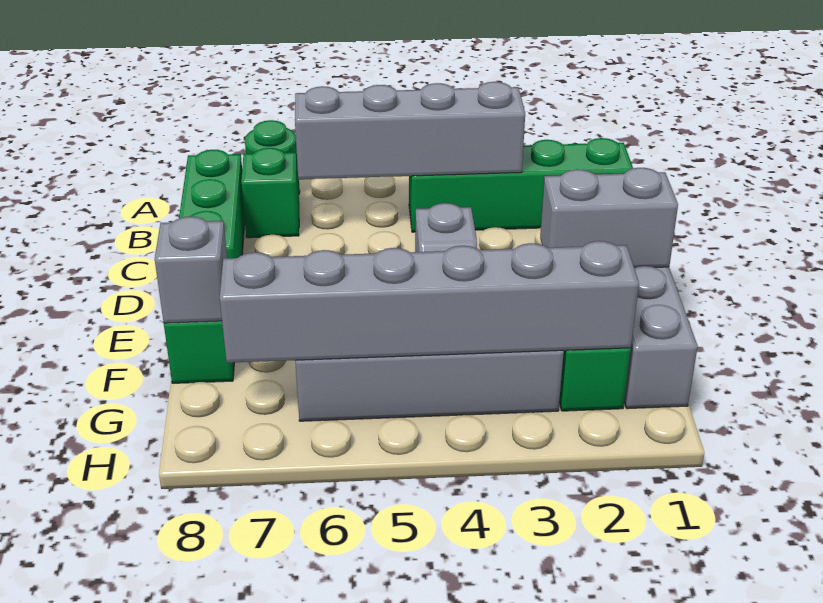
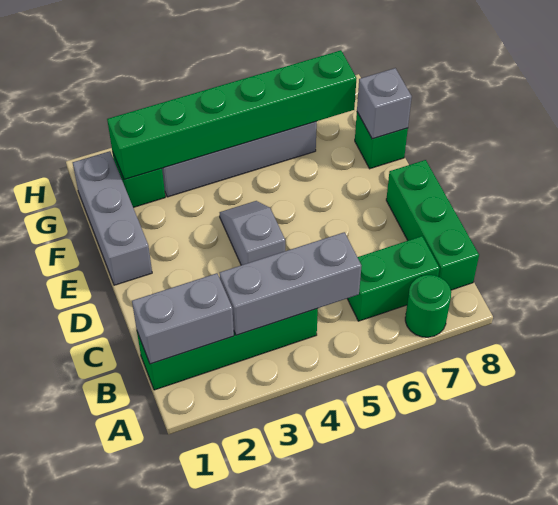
grey brick B3:B6 level 2 -> grey brick B3:B5 level 2
green brick B7 level 1 -> green brick B6:B7 level 1
grey brick E1:E2 level 2 -> grey brick B1:B2 level 2
grey brick G2:G7 level 2 -> green brick G2:G7 level 2

